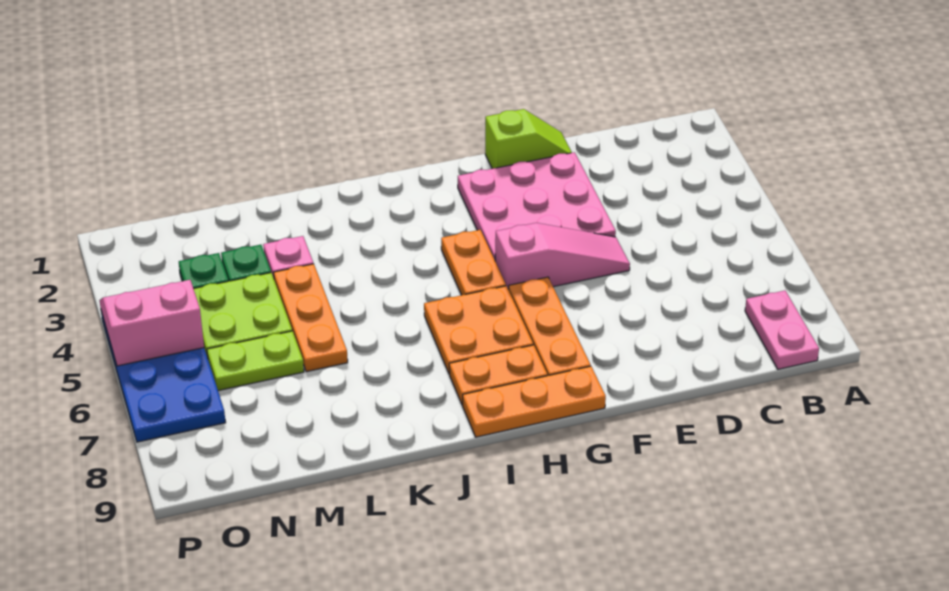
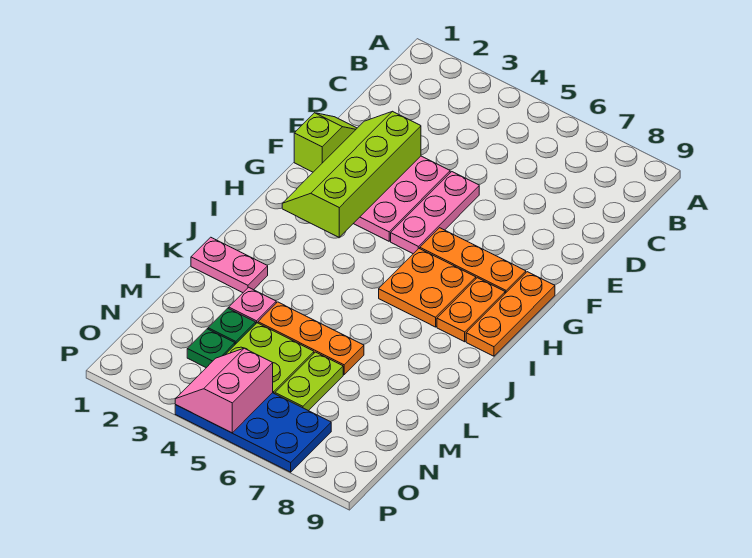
pink plate B8:B9 level 1 -> pink plate K1:K2 level 1
none -> lime slope E2:H3 level 2 top 3
pink slope E5:G5 level 1 top G -> pink plate E5:G5 level 1
orange plate H4:H5 level 1 -> none

